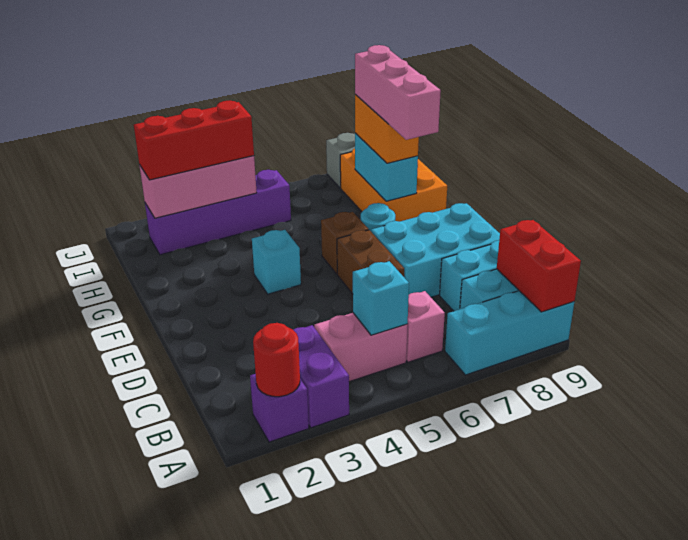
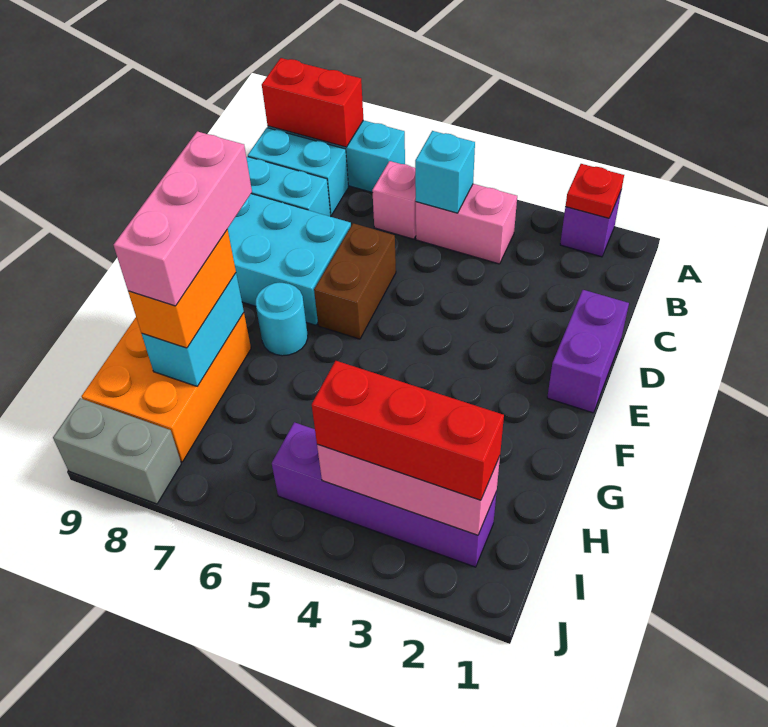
red round brick A2 level 2 -> red plate A2 level 2
purple brick A3:B3 level 1 -> purple brick D1:E1 level 1
red brick A9:B9 level 2 -> red brick A8:A9 level 2
cyan brick F4 level 1 -> none
brown brick F6 level 1 -> none

